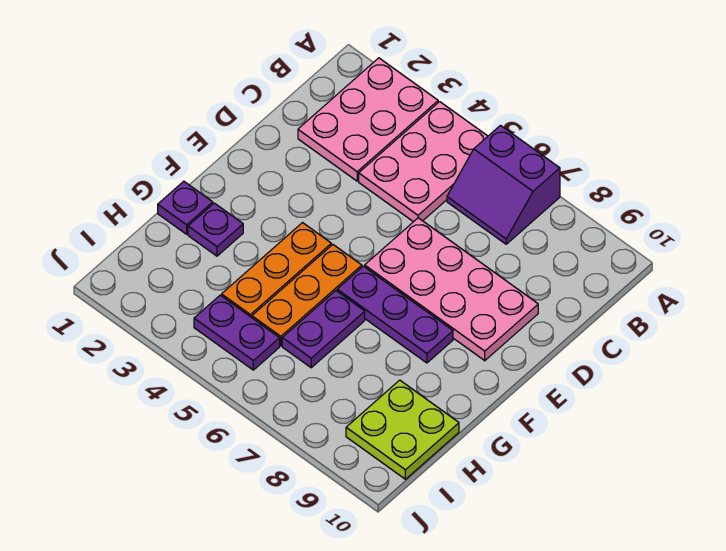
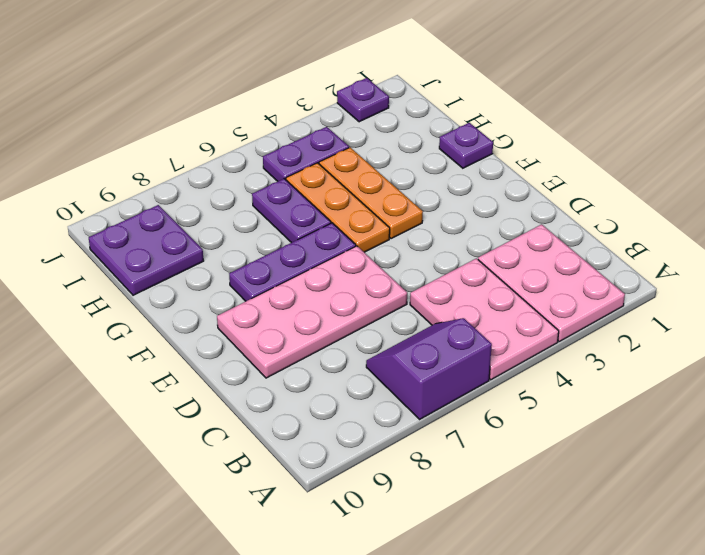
purple plate G2 level 1 -> purple plate J2 level 1
lime plate H9:I10 level 1 -> purple plate H9:I10 level 1

